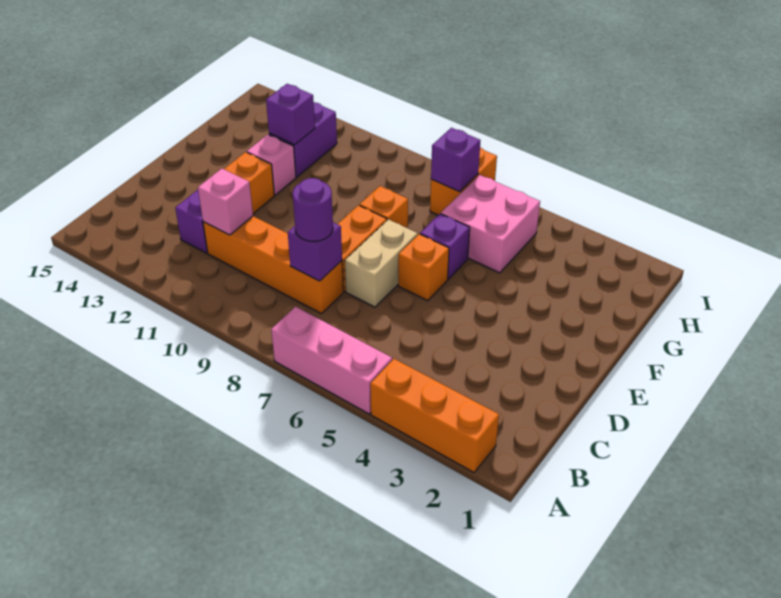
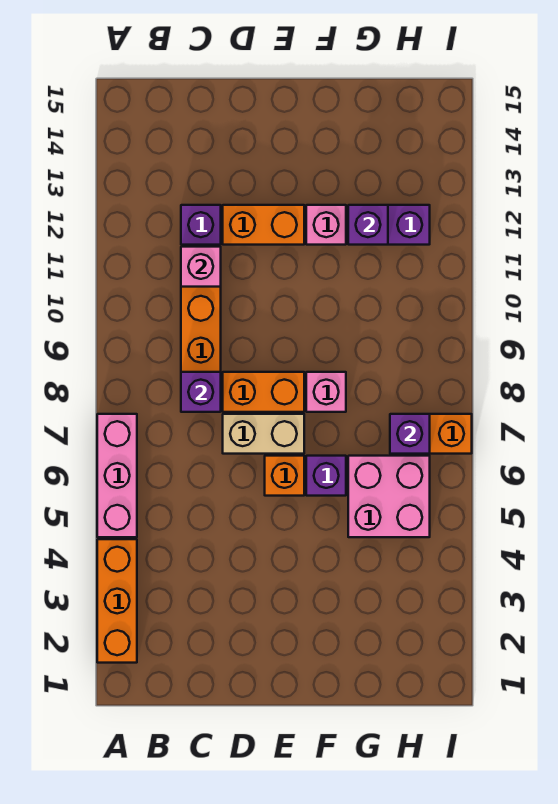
purple round brick C8 level 3 -> none
orange brick F8 level 1 -> pink brick F8 level 1

